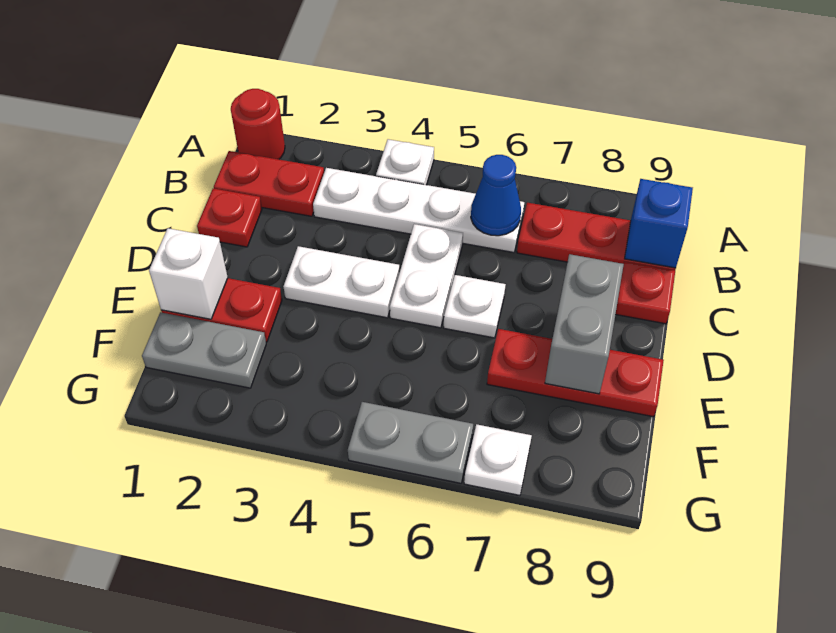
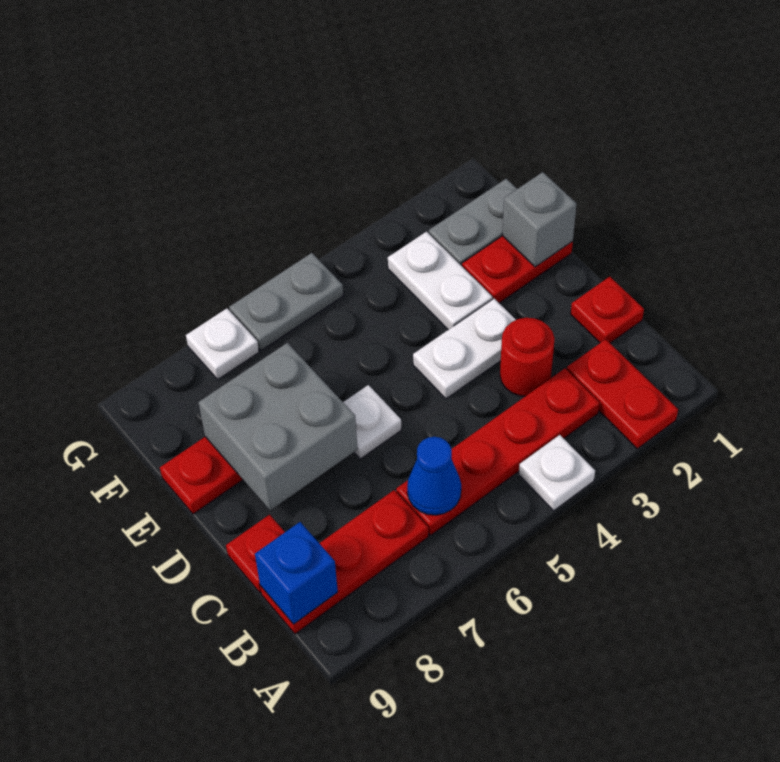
red round brick A1 level 1 -> red round brick C3 level 1
red plate B1:B2 level 1 -> red plate A2:B2 level 1
white plate B3:B6 level 1 -> red plate B3:B6 level 1
white plate C5:D5 level 1 -> white plate E3:F3 level 1
grey brick D8:E8 level 2 -> grey brick D7:E8 level 2
white brick E1 level 2 -> grey brick E1 level 2

